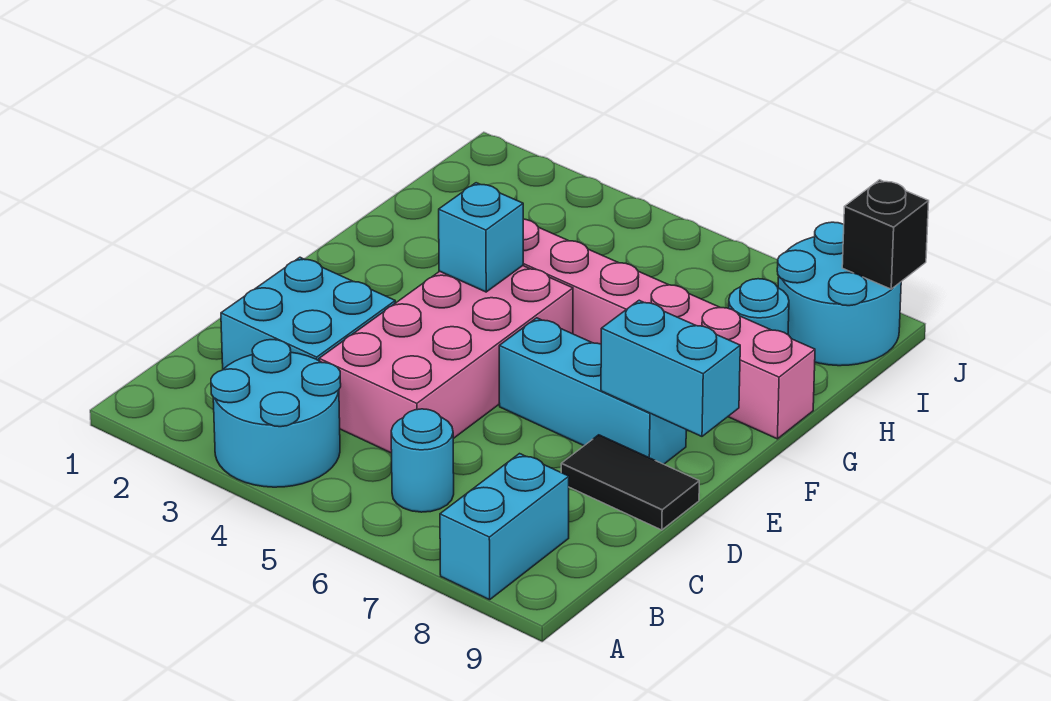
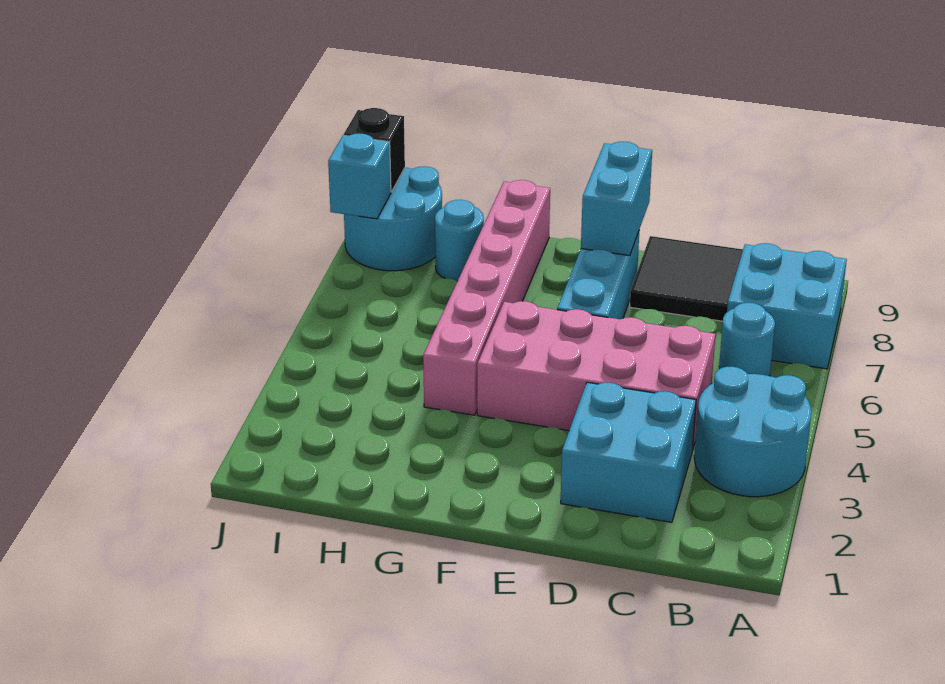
cyan brick A8:B8 level 1 -> cyan brick A7:B8 level 1
black tile D8:D9 level 1 -> black tile C8:D9 level 1
cyan brick F4 level 2 -> cyan brick J8 level 2

